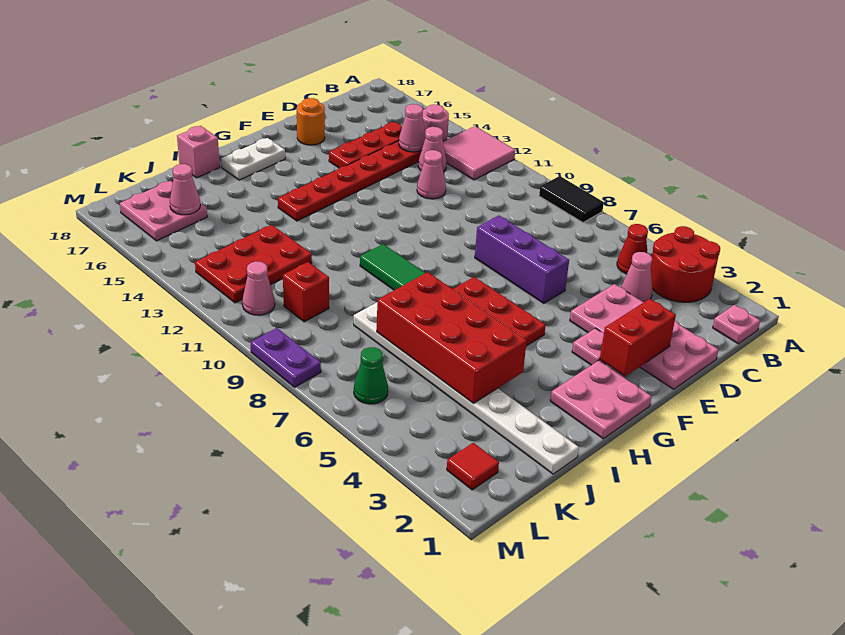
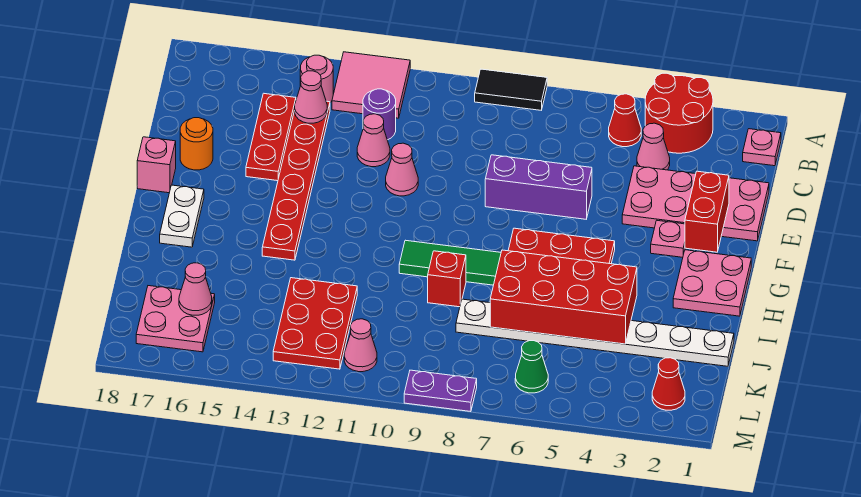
none -> purple round brick C12 level 1
pink cone C13 level 1 -> pink cone E11 level 1
pink brick I18 level 1 -> pink brick F18 level 1
red brick K10 level 1 -> red brick I9 level 1
red tile L2 level 1 -> red cone L2 level 1

